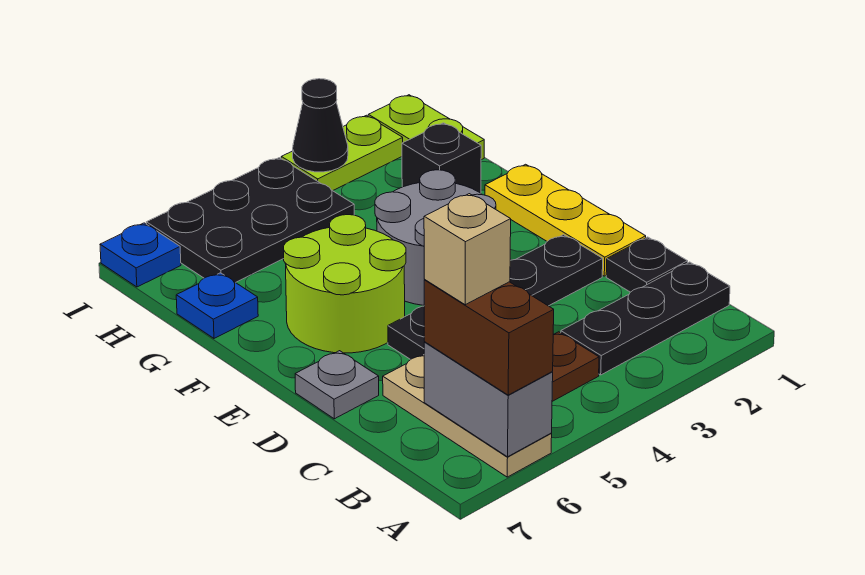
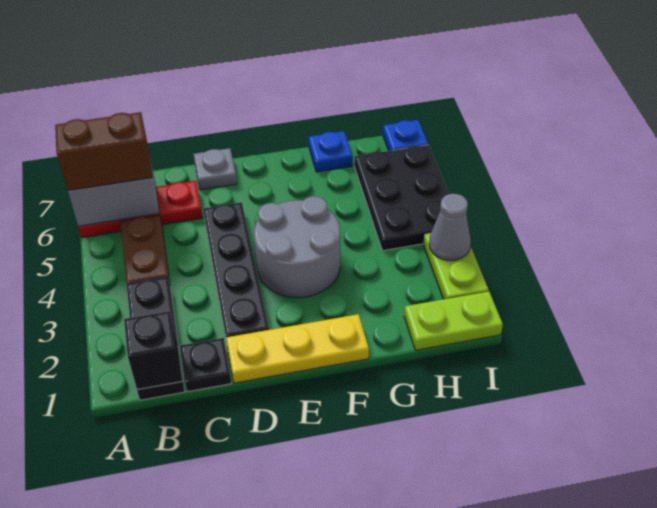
tan plate A6:C6 level 1 -> red plate A6:C6 level 1
tan brick B6 level 4 -> none
lime round brick E5:F6 level 1 -> none
black brick G2 level 1 -> black brick B1 level 2
black cone I3 level 2 -> grey cone I3 level 2

